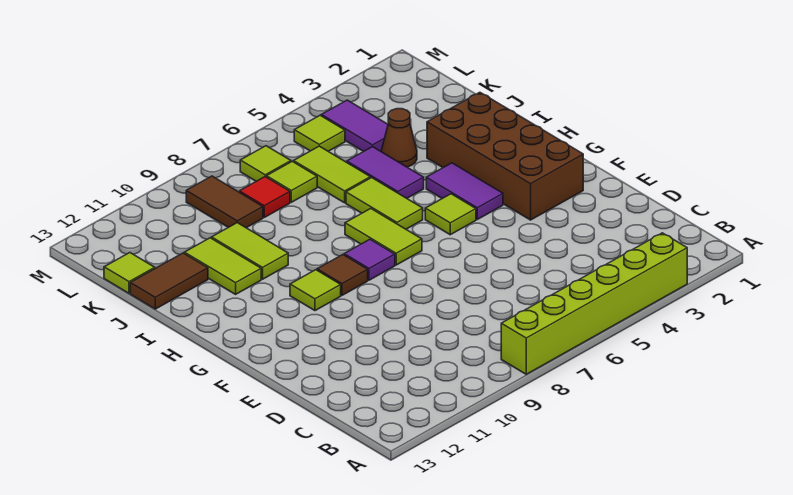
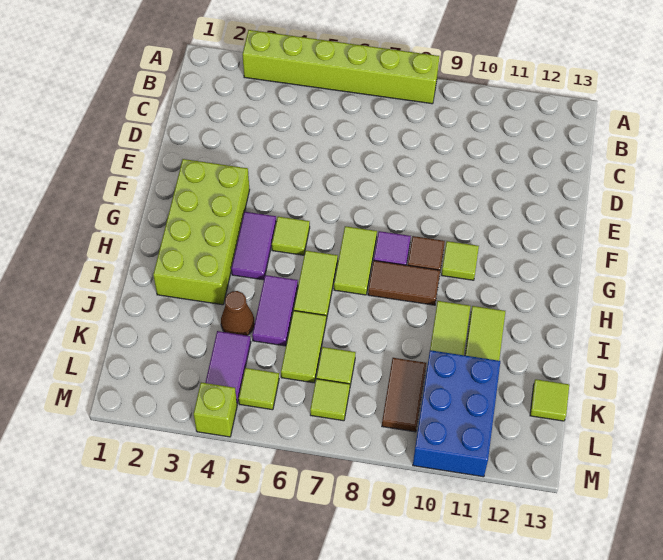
brown brick F2:I3 level 1 -> lime brick F2:I3 level 1
brown tile J12:J13 level 1 -> brown tile H8:H9 level 1
red tile K8 level 1 -> none
none -> blue brick K10:M11 level 1
none -> lime brick M4 level 1

